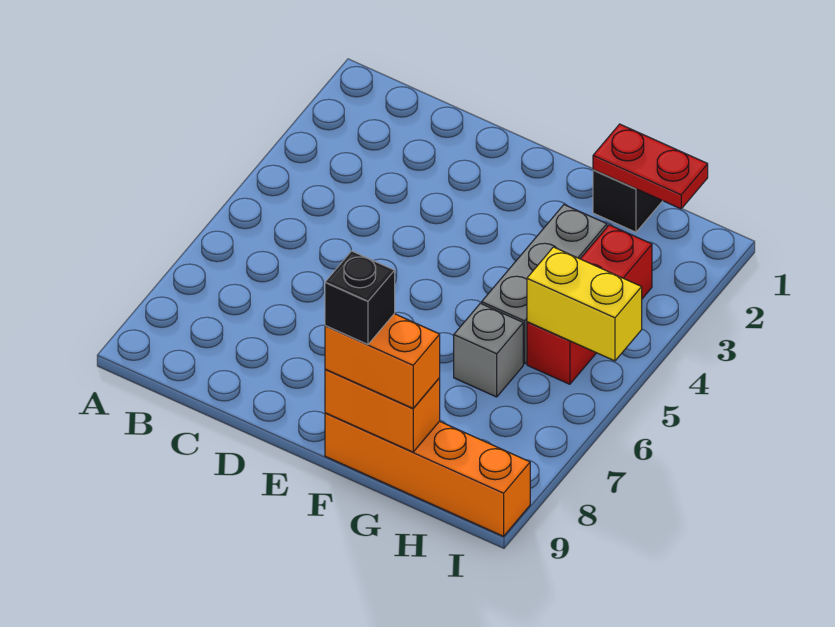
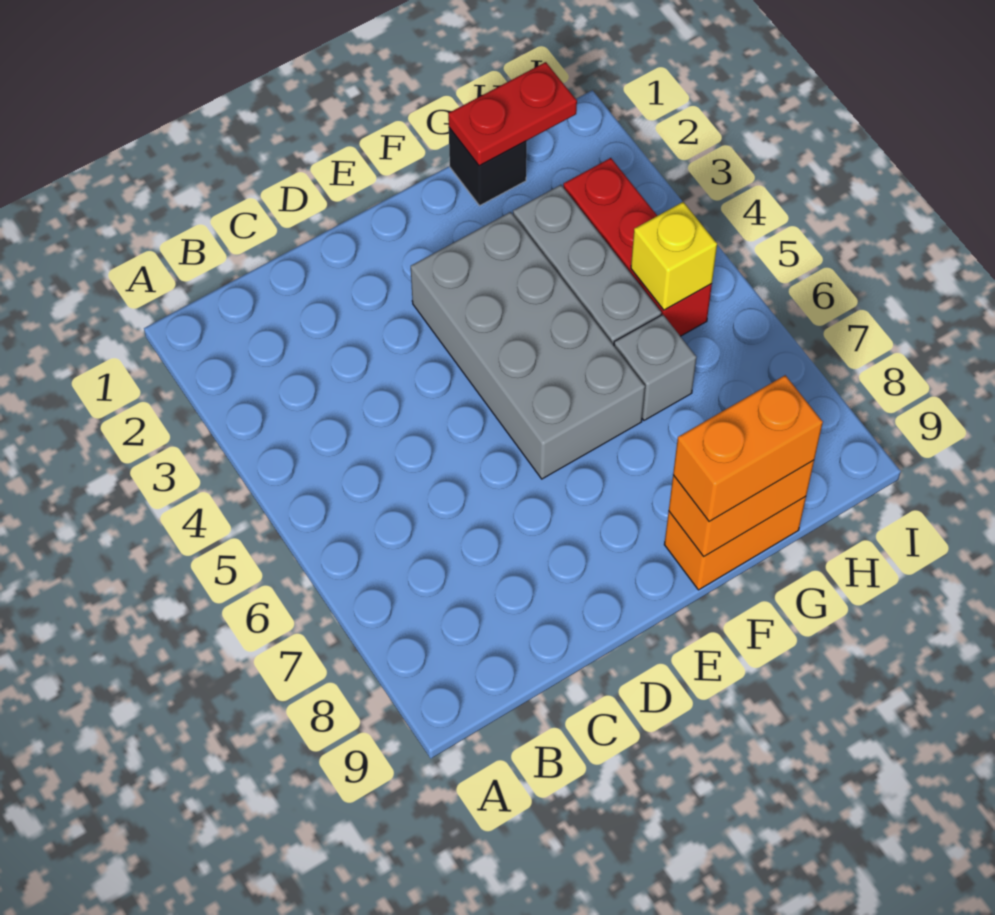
none -> grey brick E3:F6 level 1
orange brick F9:I9 level 1 -> orange brick F9:G9 level 1
black brick F9 level 4 -> none
yellow brick H5:I5 level 2 -> yellow brick H5 level 2

